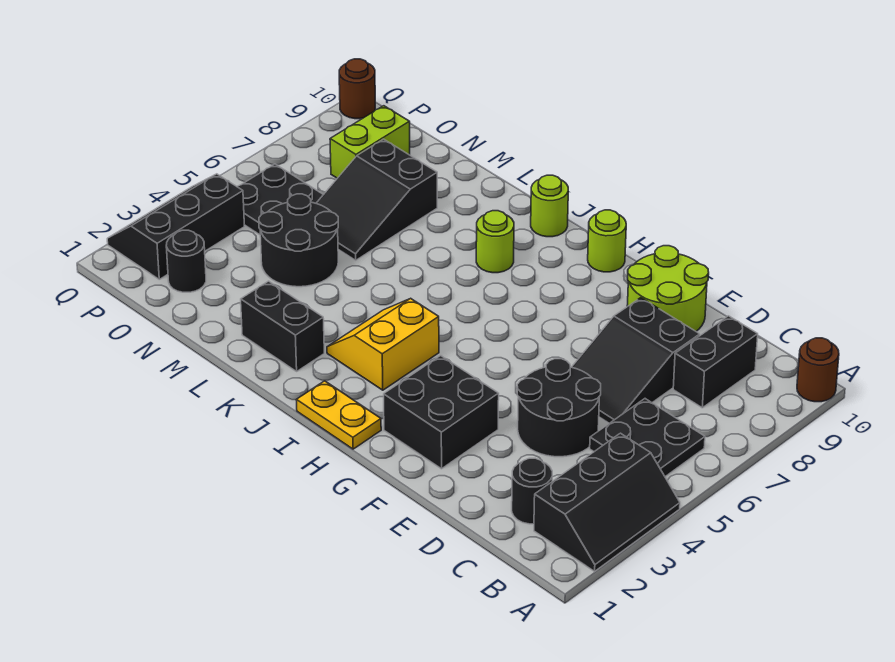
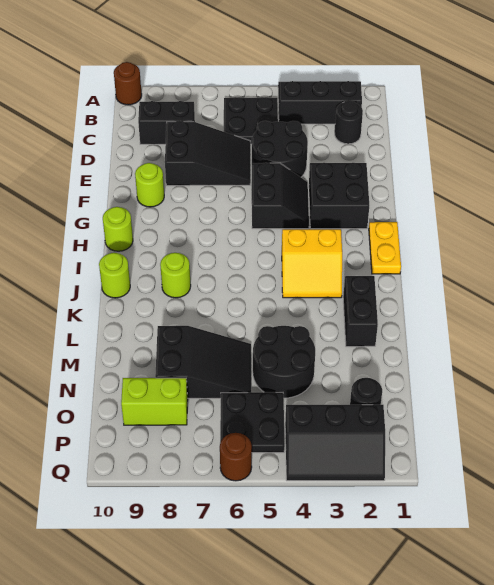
lime round brick E9:F10 level 1 -> lime round brick F9 level 1
none -> black slope F4:G5 level 1 top 5
brown round brick Q10 level 1 -> brown round brick Q6 level 1

